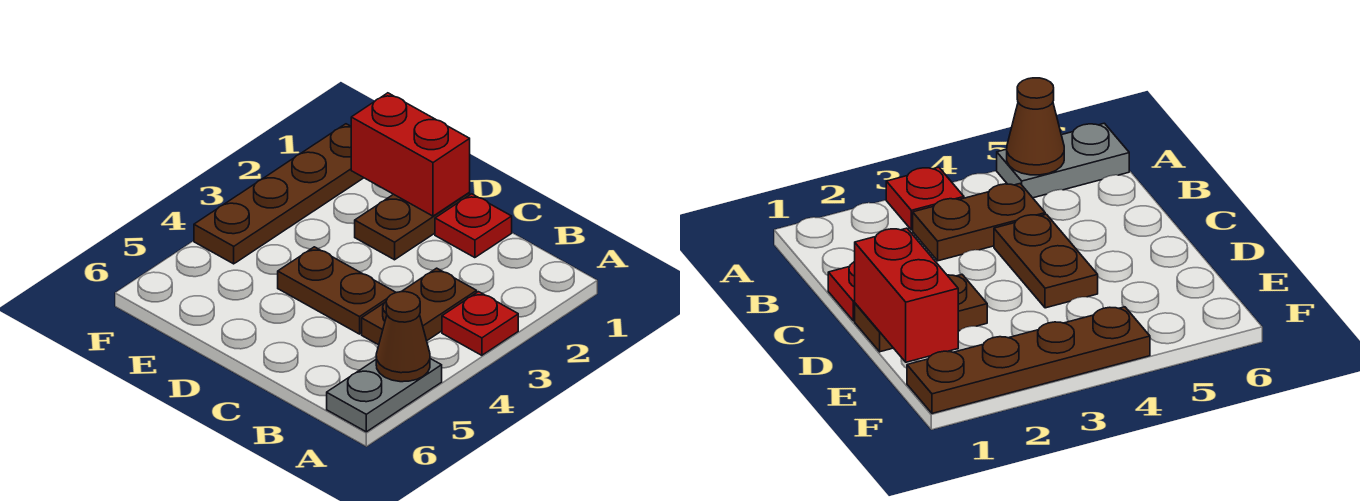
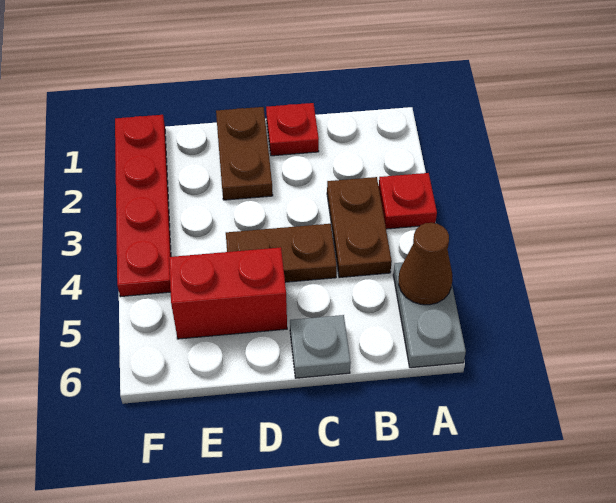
none -> grey plate C6 level 1
red brick D1:E1 level 2 -> red brick D5:E5 level 1
brown plate F1:F4 level 1 -> red plate F1:F4 level 1

